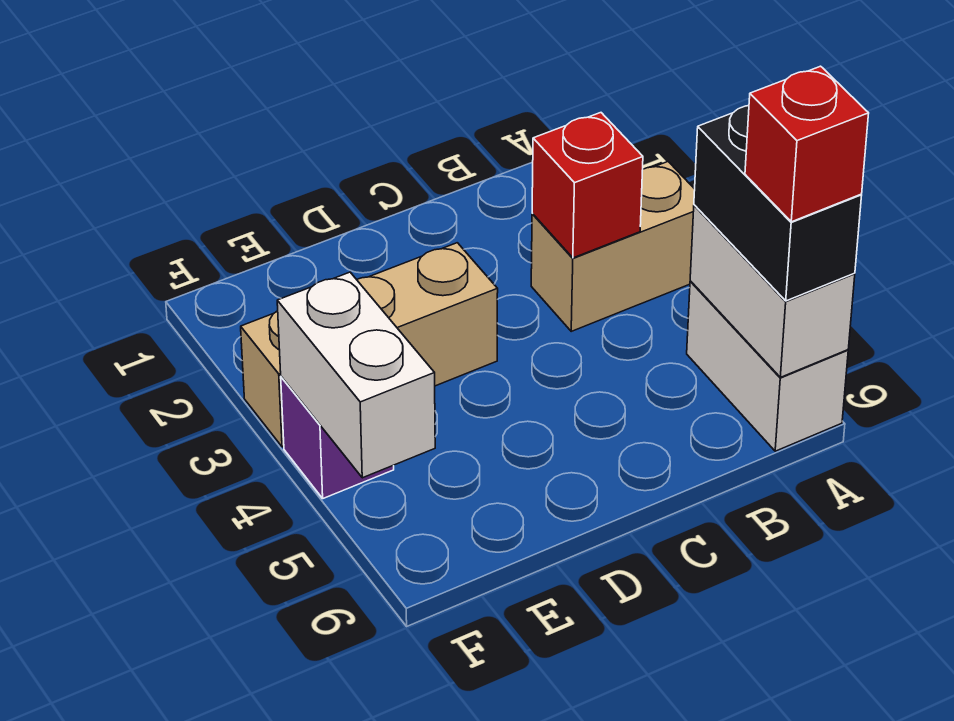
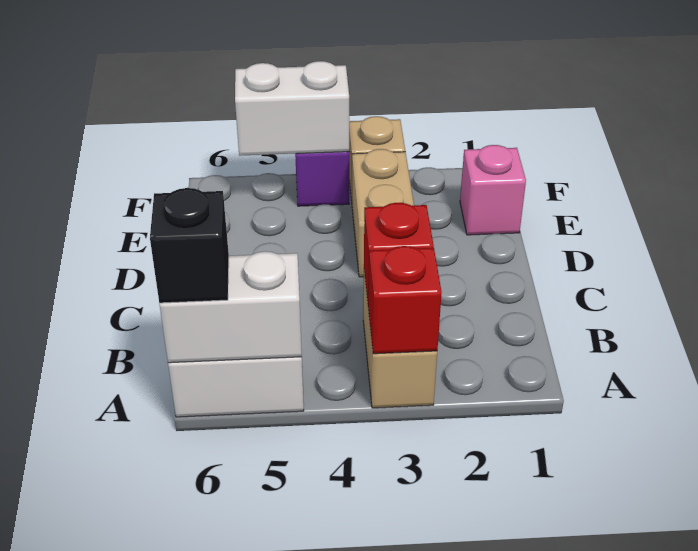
black brick A5:A6 level 3 -> black brick A6 level 3
red brick A6 level 4 -> red brick A3 level 2
none -> pink brick E1 level 1

